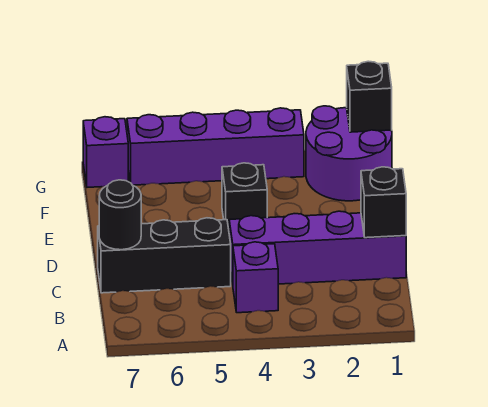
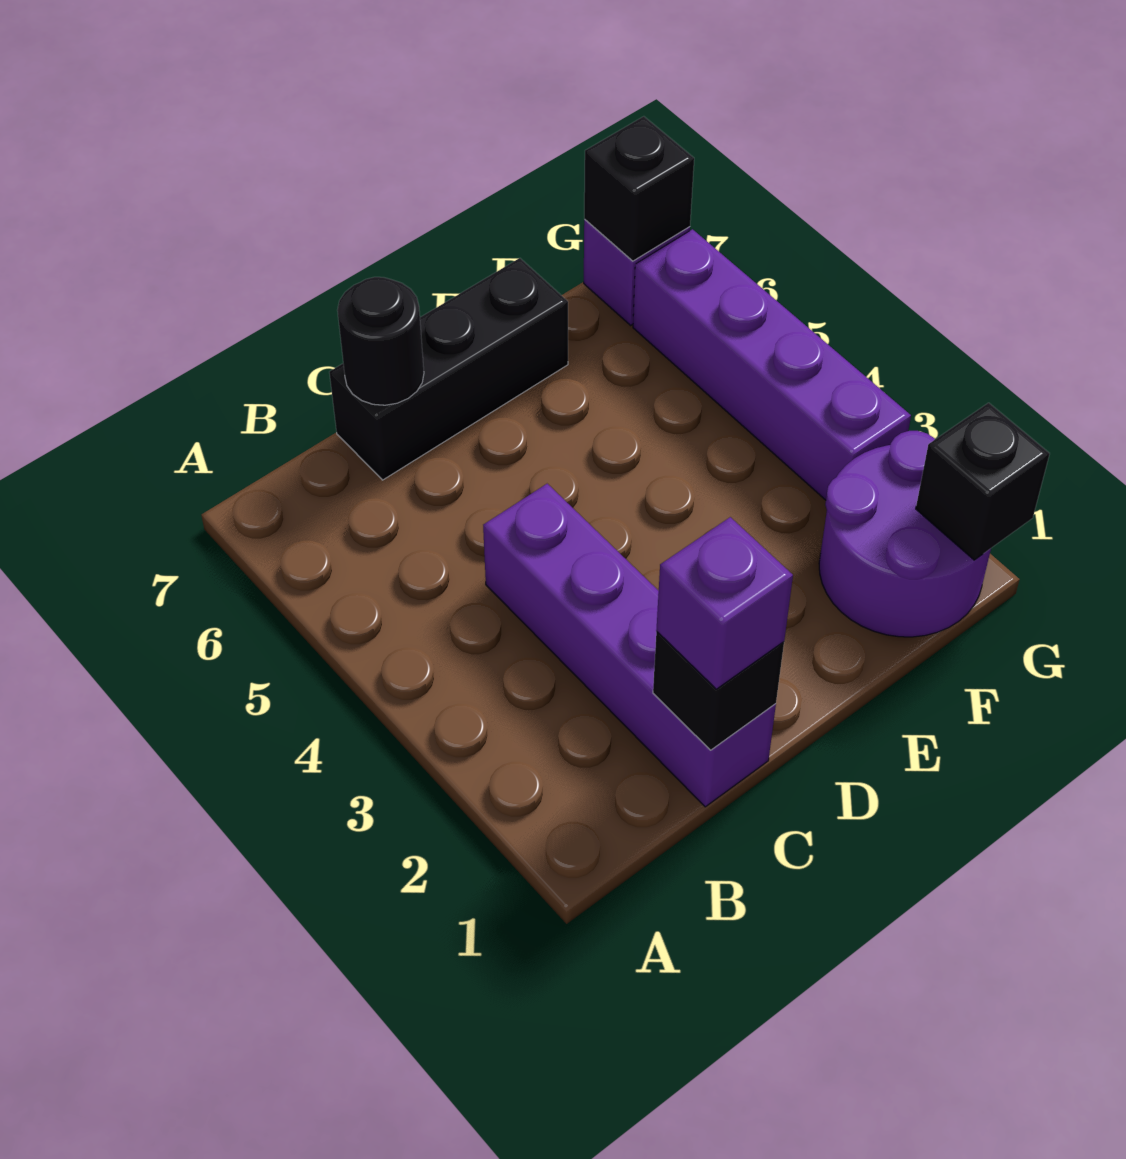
purple brick B4 level 1 -> purple brick C1 level 3
black brick C5:C7 level 1 -> black brick C7:E7 level 1
black brick E4 level 1 -> black brick G7 level 2

